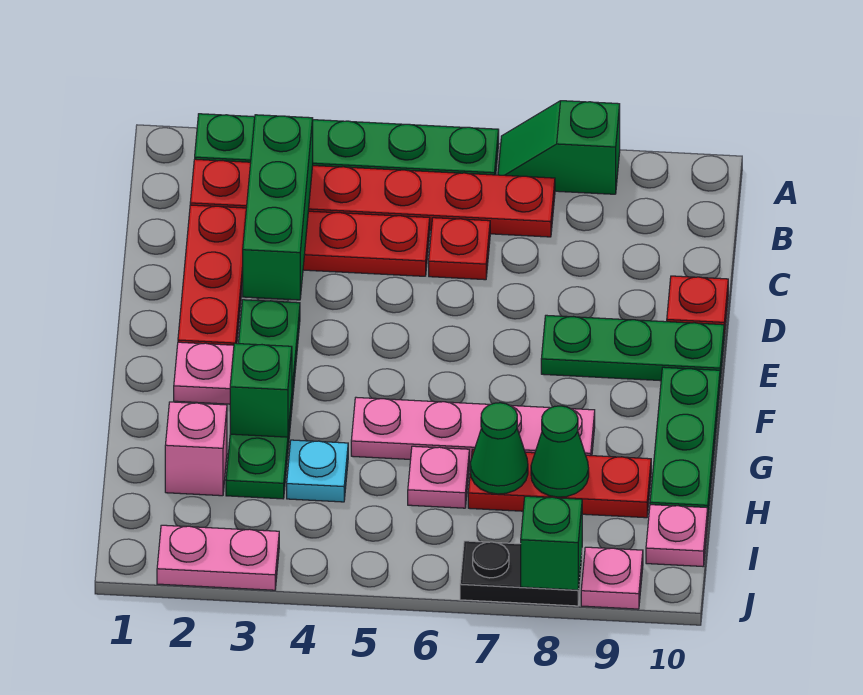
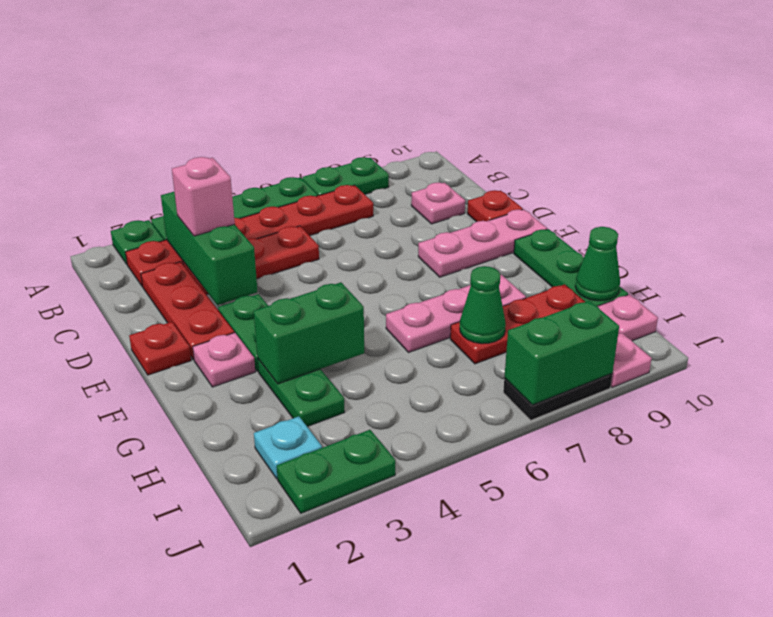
green slope A7:A8 level 1 top 8 -> green plate A7:A8 level 1
red plate C6 level 1 -> red plate E1 level 1
green plate E8:E10 level 1 -> pink plate E8:E10 level 1
green brick G3 level 2 -> green brick G3:G4 level 2
pink plate G5:G8 level 1 -> pink plate G6:G8 level 1
pink brick H2 level 1 -> pink brick C3 level 3
cyan plate H4 level 1 -> cyan plate I2 level 1
pink plate H6 level 1 -> pink plate C9 level 1
green cone H8 level 2 -> green cone H10 level 2
pink plate J2:J3 level 1 -> green plate J2:J3 level 1
green brick J8 level 2 -> green brick J7:J8 level 2

